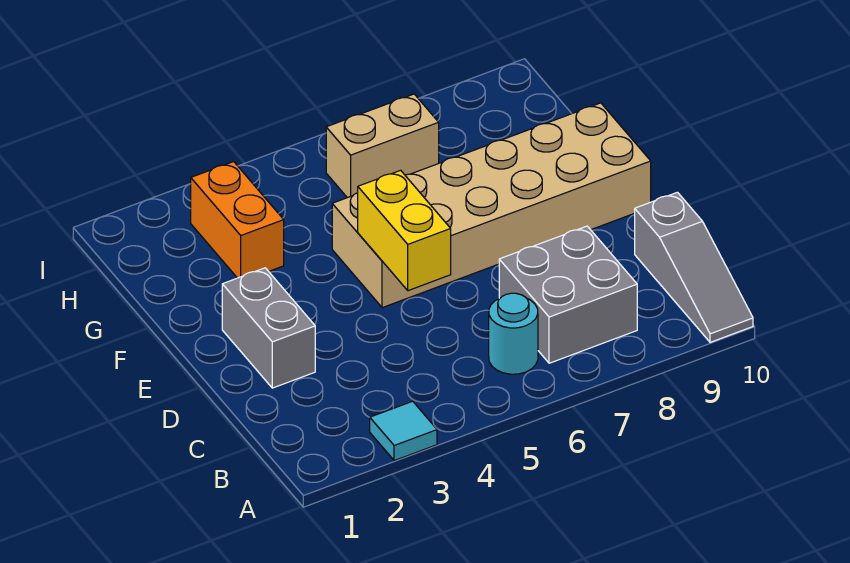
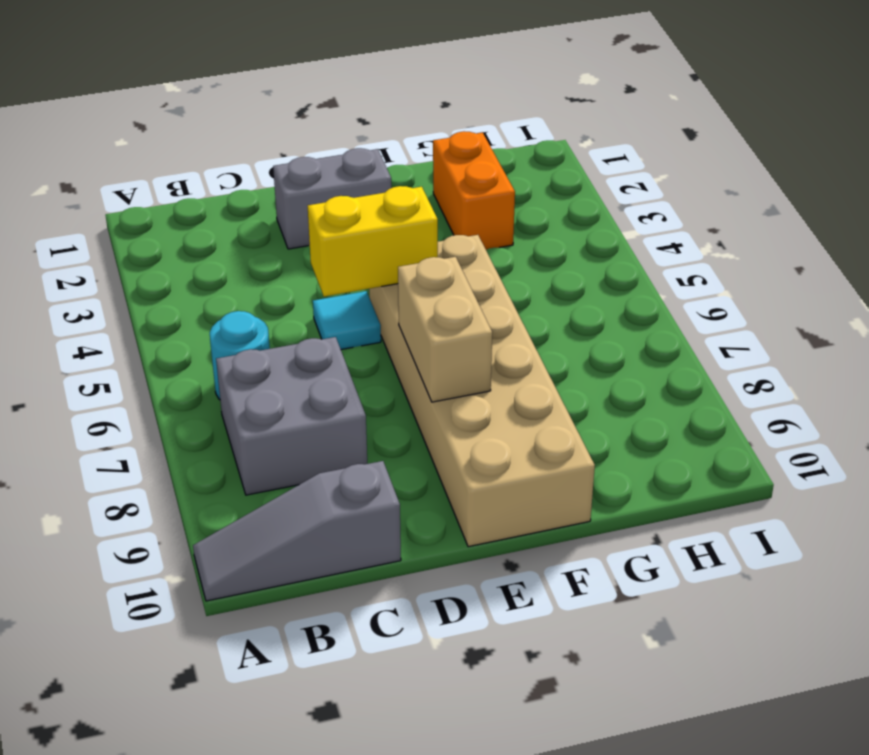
cyan tile A3 level 1 -> cyan tile D5 level 1
orange brick G3:H3 level 1 -> orange brick G2:G3 level 1
tan brick H6:H7 level 1 -> tan brick E7:E8 level 2

